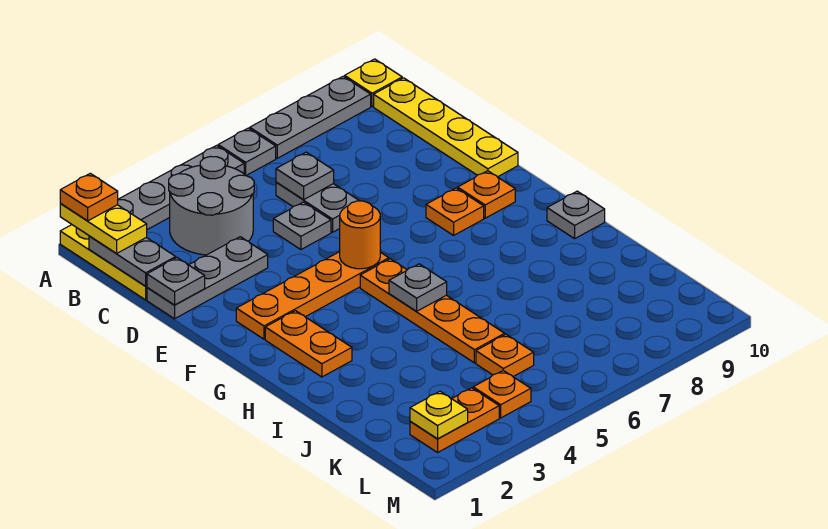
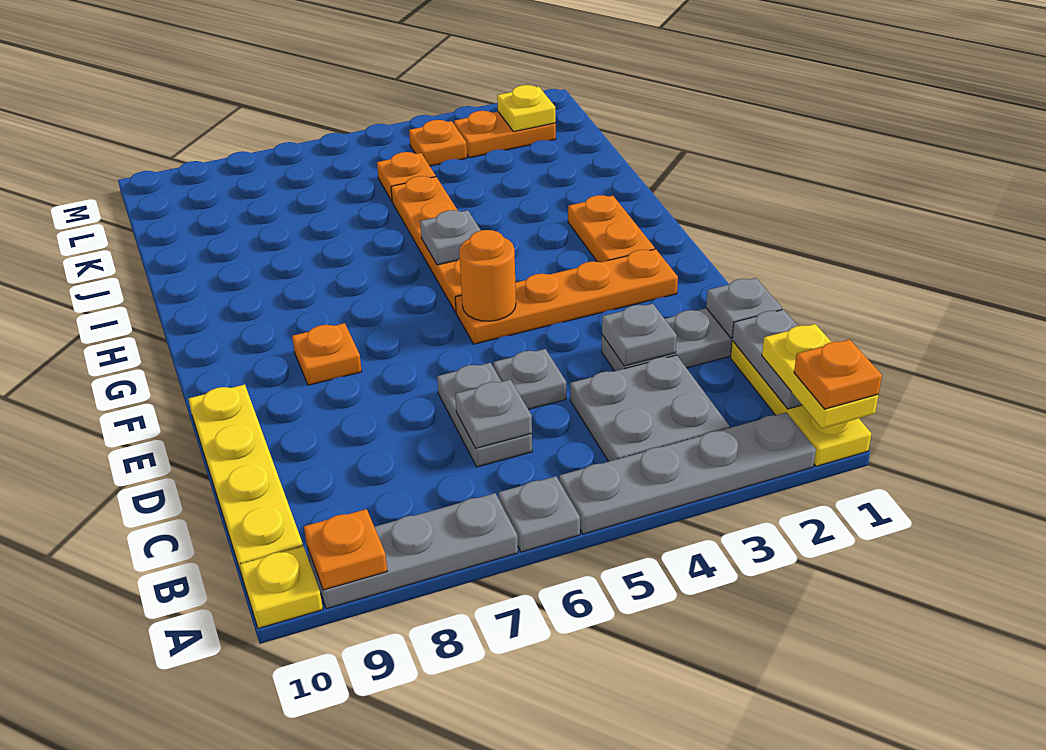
grey round brick B3:C4 level 1 -> grey plate B3:C4 level 1
orange plate F9 level 1 -> orange plate A9 level 2
grey plate H10 level 1 -> grey plate D3 level 2

